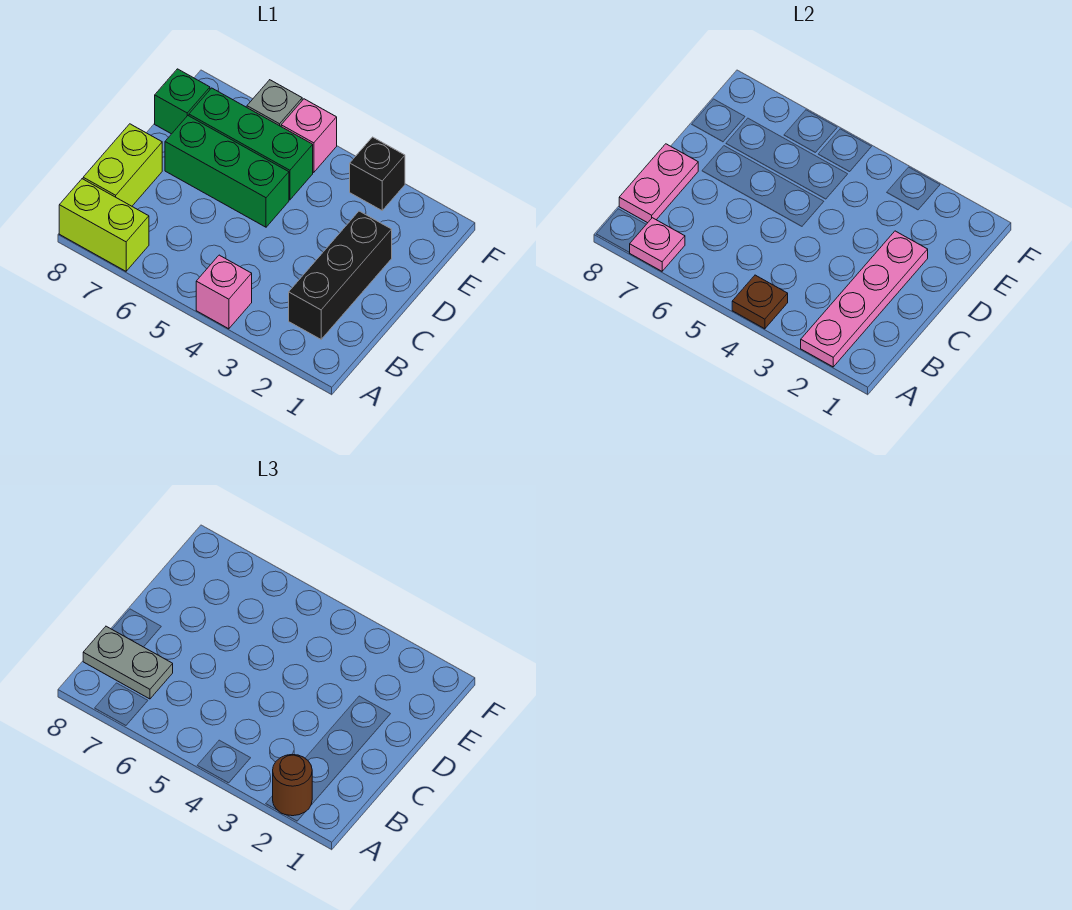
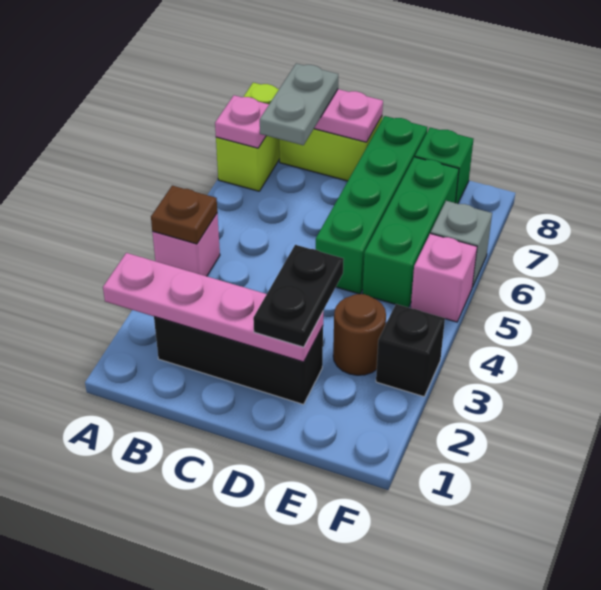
brown round brick A2 level 3 -> brown round brick E3 level 1
none -> black plate D2:D3 level 3
green brick D5:D7 level 1 -> green brick D5:D8 level 1

